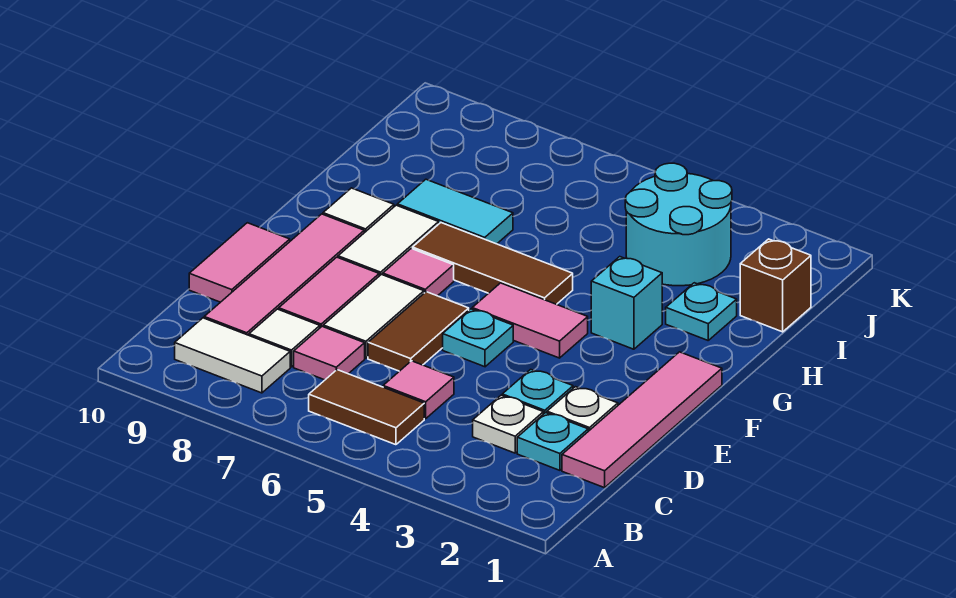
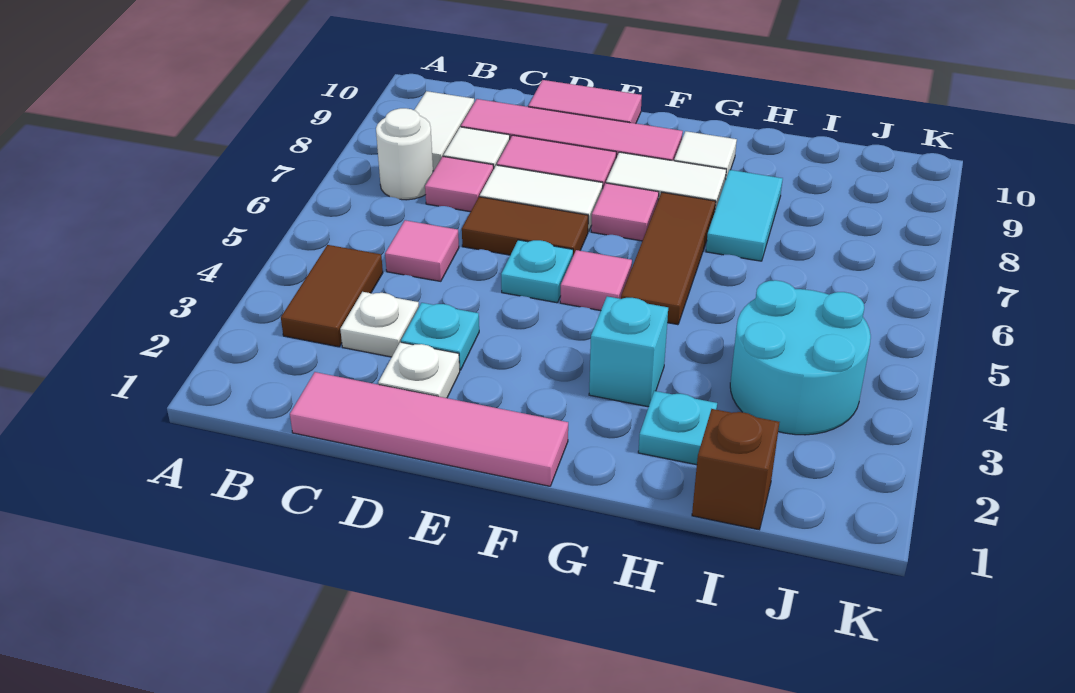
brown tile B5:B6 level 1 -> brown tile B3:B4 level 1
none -> white round brick B7 level 1
cyan plate C2 level 1 -> none
pink tile F4:F5 level 1 -> pink tile F5 level 1

